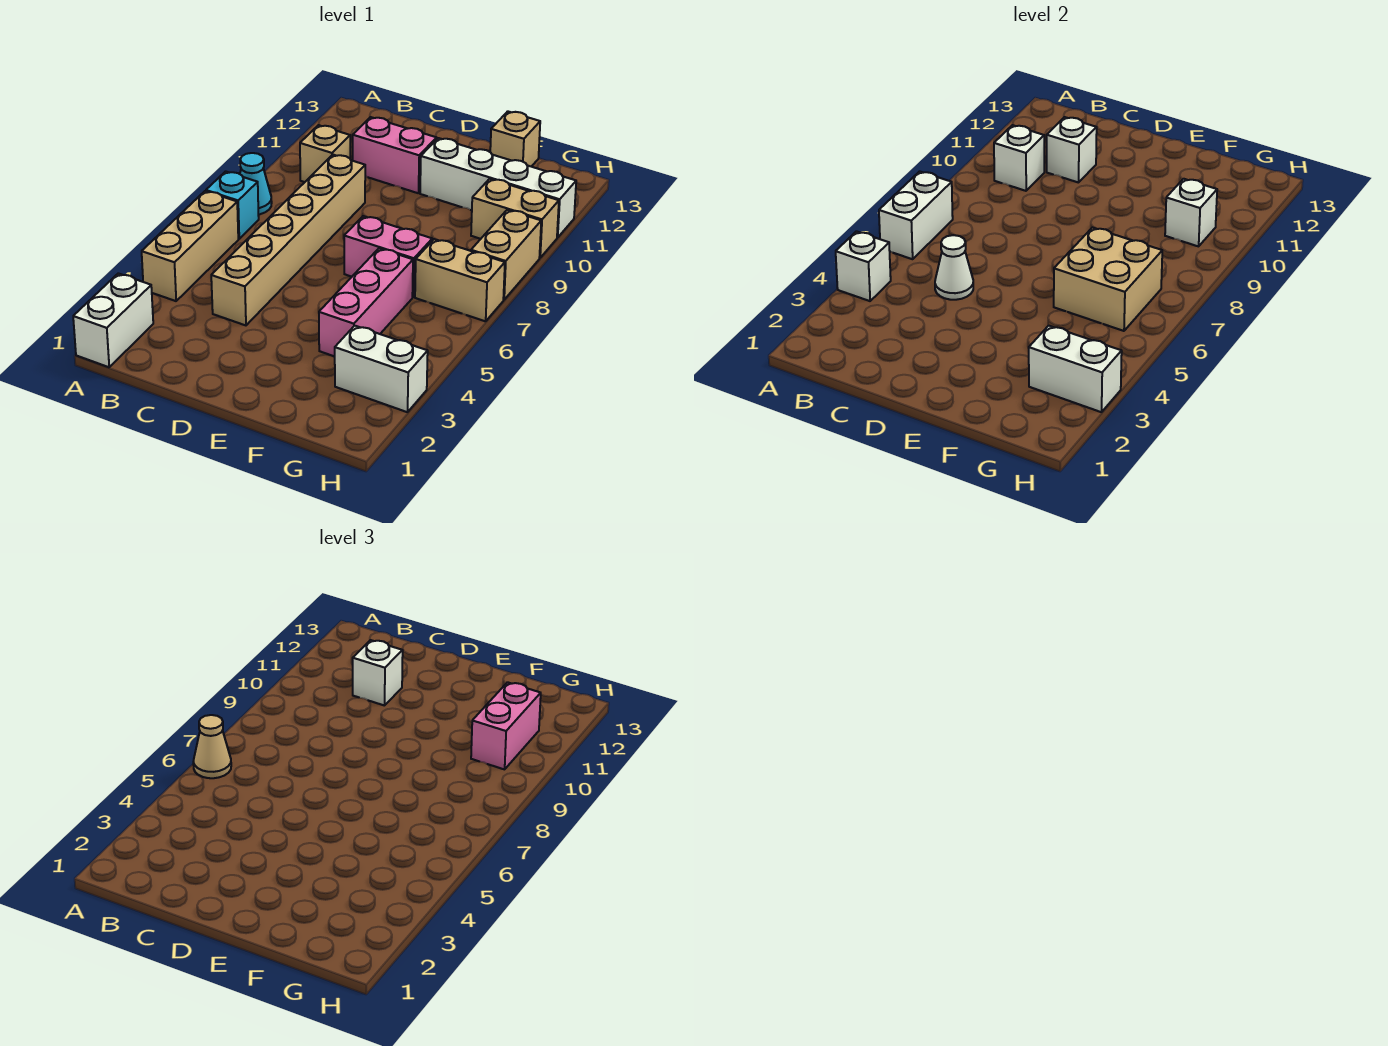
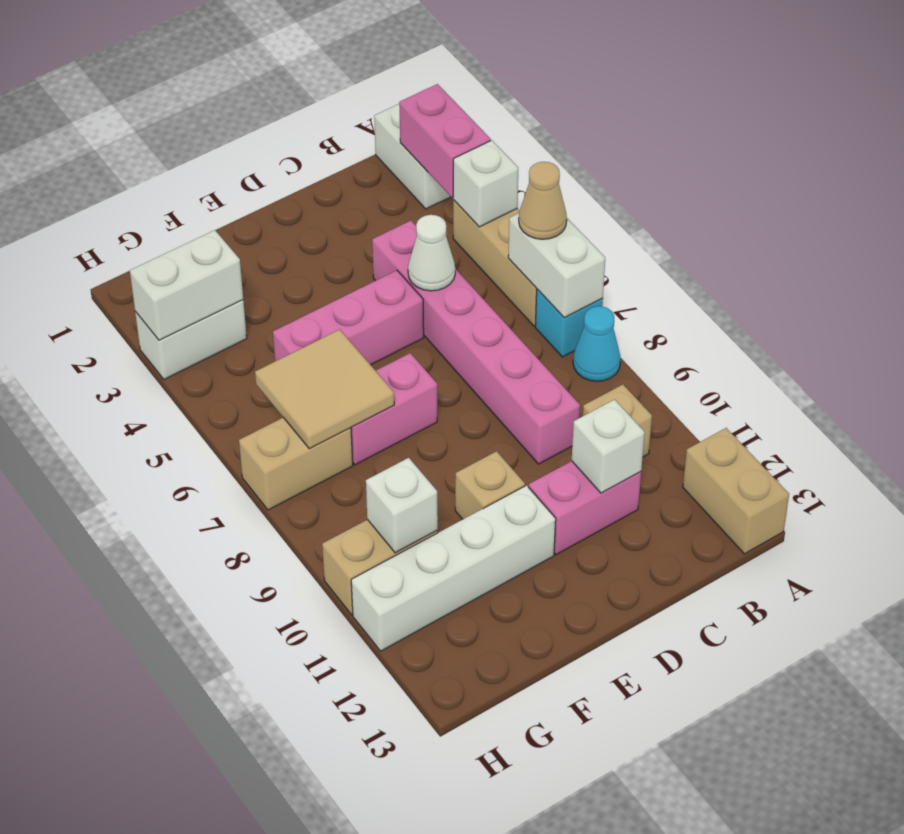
white brick B10 level 2 -> none
tan brick C4:C9 level 1 -> pink brick C4:C9 level 1
white brick C11 level 3 -> none
pink brick F4:F6 level 1 -> pink brick D5:F5 level 1
tan brick F6:G7 level 2 -> tan tile F6:G7 level 2
tan brick F13 level 1 -> tan brick E10 level 1
pink brick G10:G11 level 3 -> pink brick A2:A3 level 2
tan brick H8:H9 level 1 -> tan brick A12:A13 level 1

